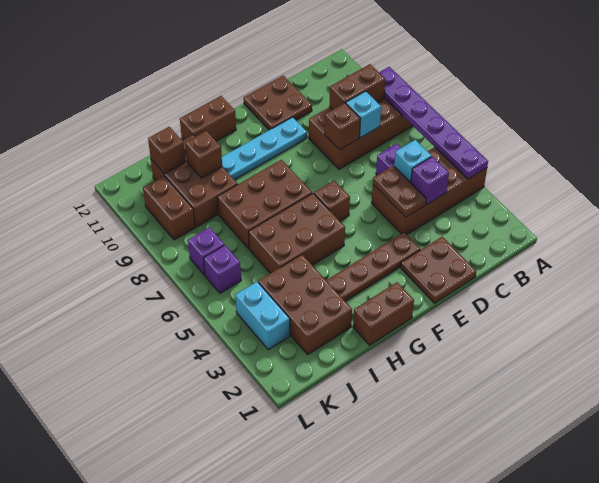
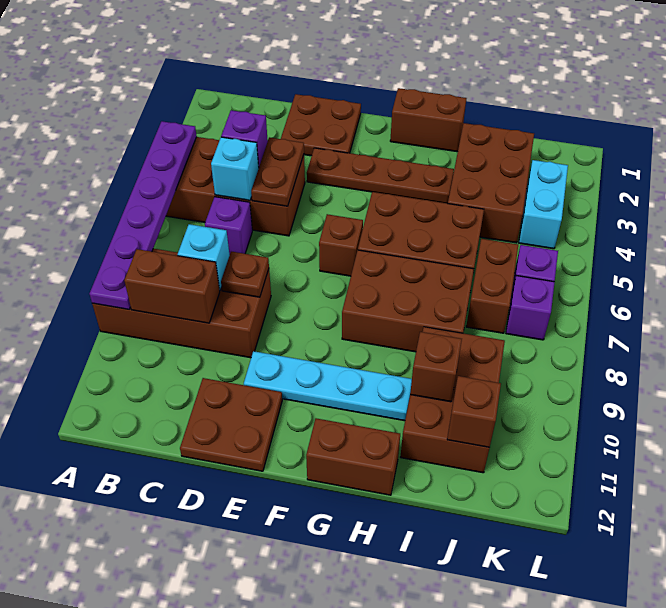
brown brick D8 level 2 -> brown plate D8 level 2
brown brick K9:K10 level 1 -> brown brick J6:J7 level 1

